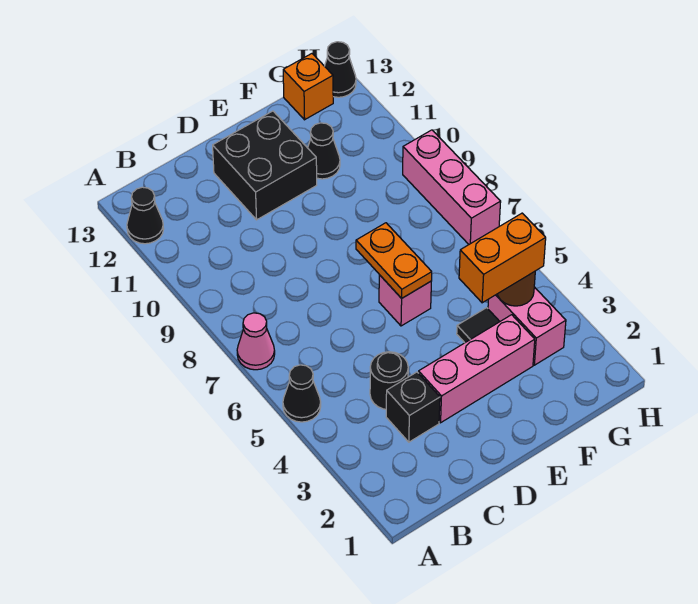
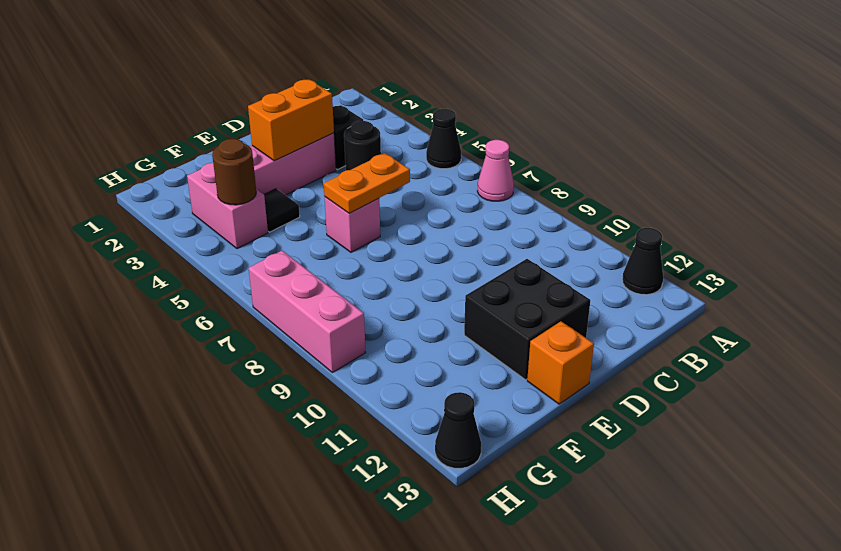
orange plate E6:E7 level 2 -> orange plate D6:E6 level 2
orange brick F4:G4 level 3 -> orange brick D3:E3 level 2
black cone F11 level 1 -> none
orange brick G13 level 1 -> orange brick E13 level 1

